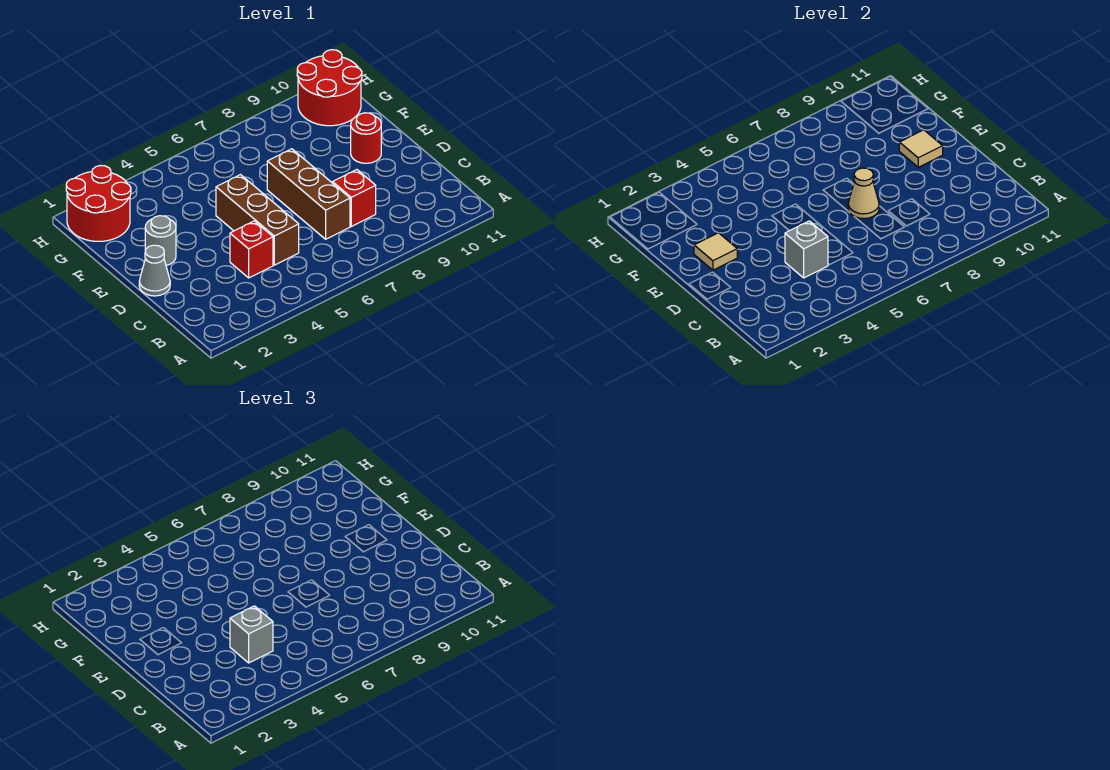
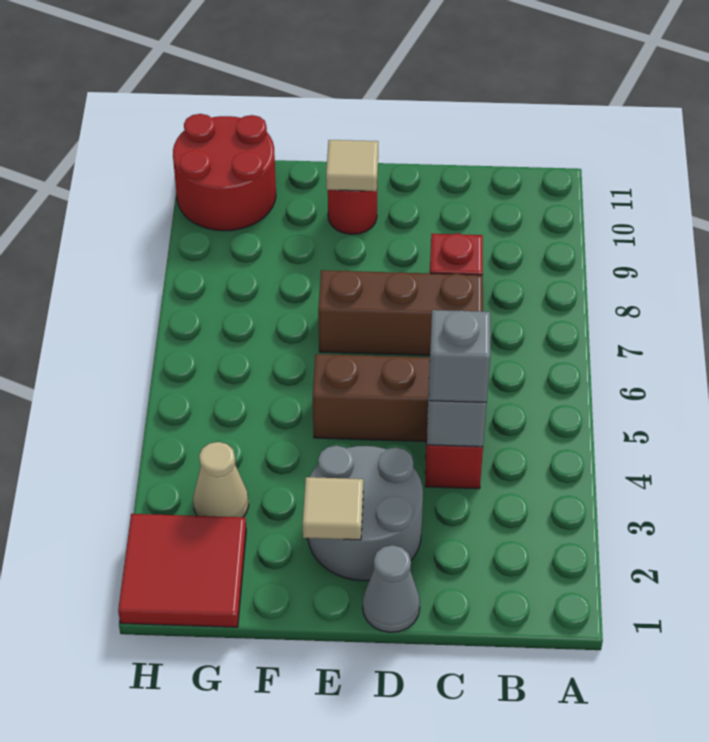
tan cone D7 level 2 -> tan cone G3 level 1
grey round brick E2 level 1 -> grey round brick D2:E3 level 1
red round brick G1:H2 level 1 -> red tile G1:H2 level 1

